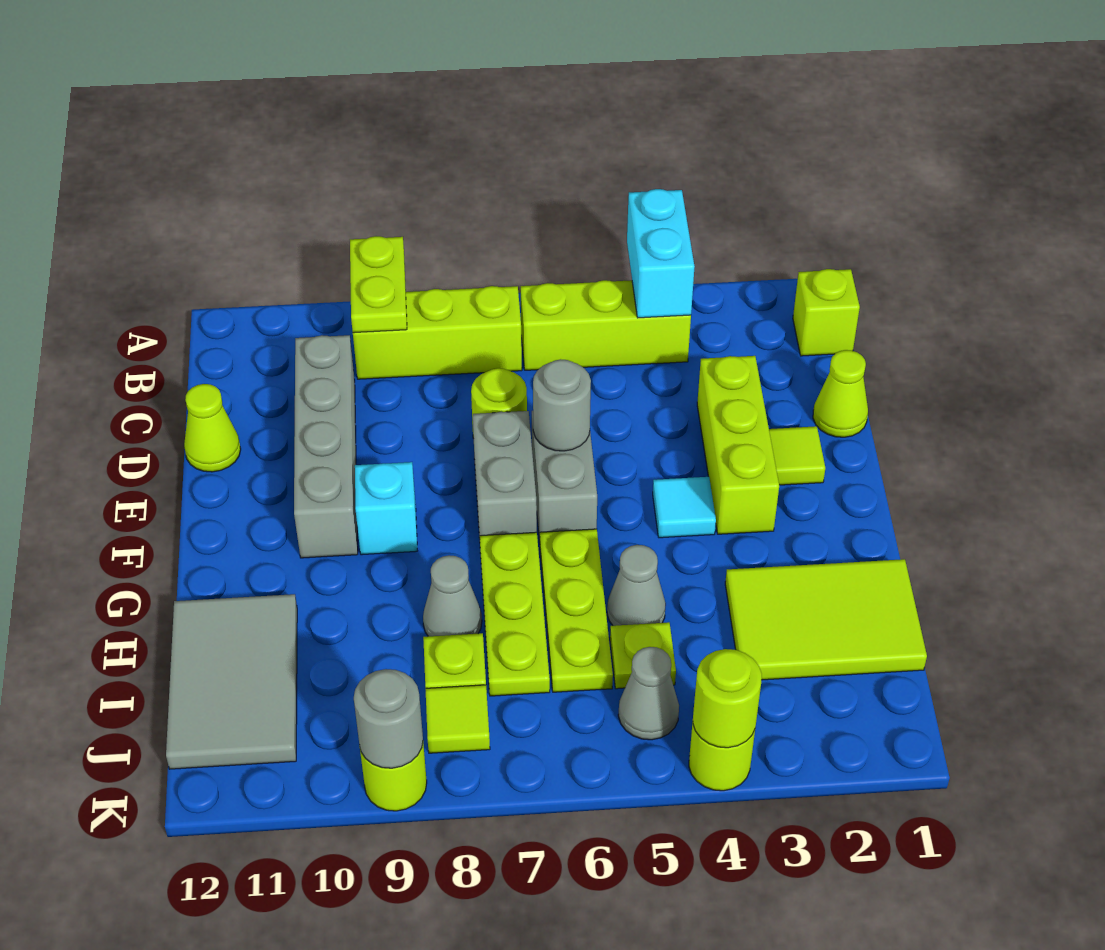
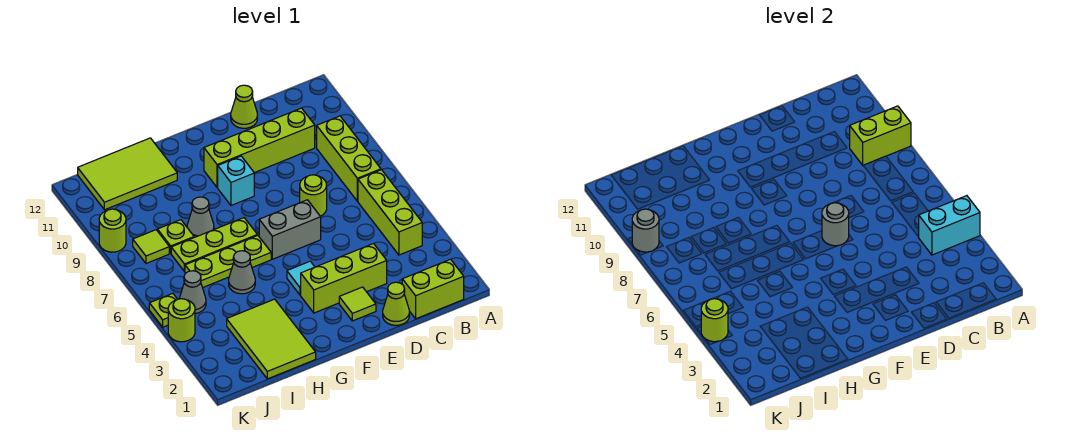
lime plate A9:B9 level 2 -> lime brick A9:B9 level 2
lime brick B1 level 1 -> lime brick B1:C1 level 1
grey brick C10:F10 level 1 -> lime brick C10:F10 level 1
grey brick E7:F7 level 1 -> none
grey tile H11:J12 level 1 -> lime tile H11:J12 level 1
lime plate I5 level 1 -> lime plate K5 level 1

